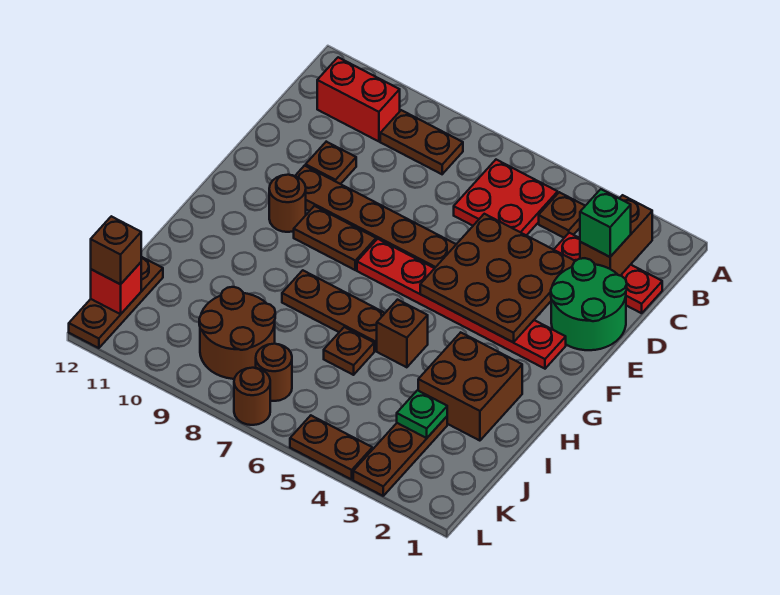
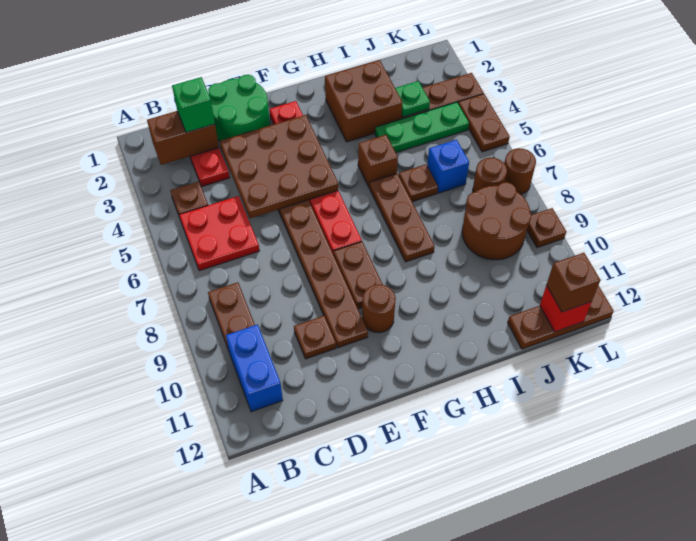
red brick B10:B11 level 1 -> blue brick B10:B11 level 1
none -> green plate I4:K4 level 1
none -> blue brick J6 level 1
none -> brown plate L9 level 1

